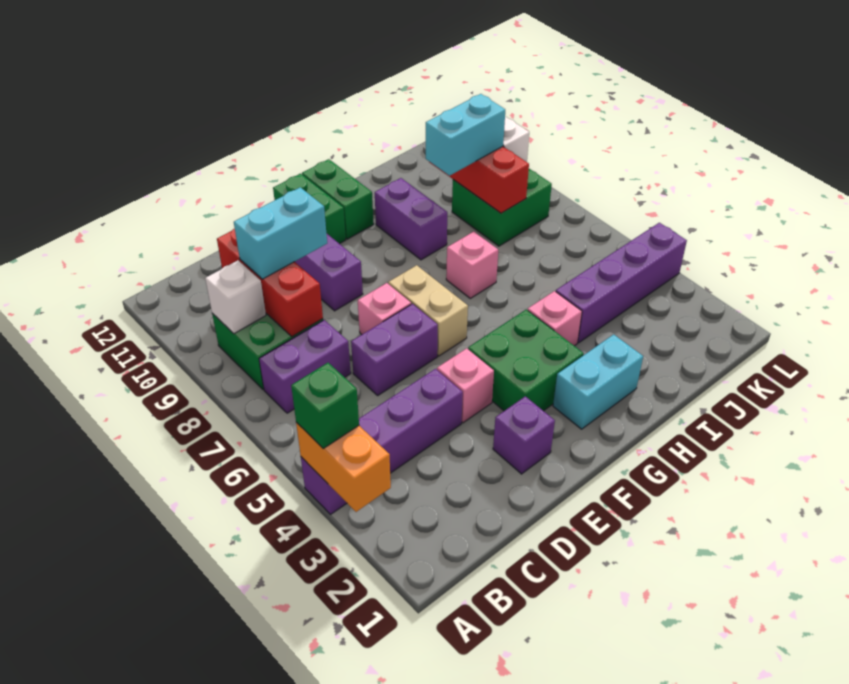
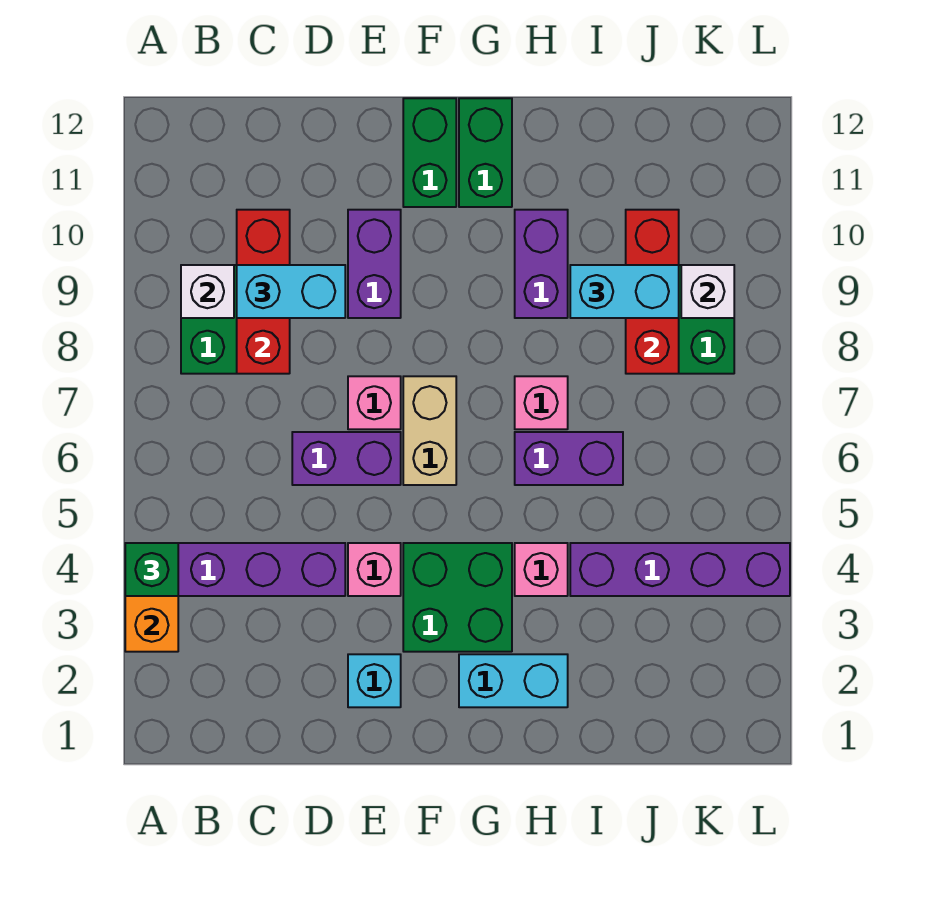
purple brick B7:C7 level 1 -> purple brick H6:I6 level 1
purple brick E2 level 1 -> cyan brick E2 level 1

